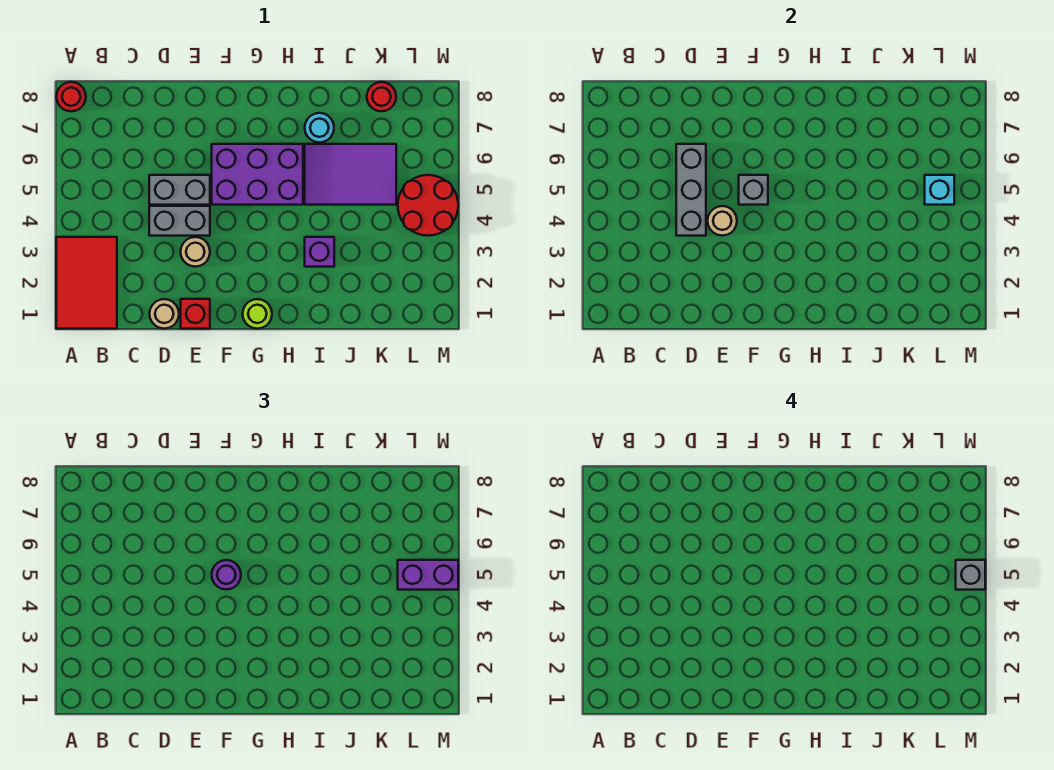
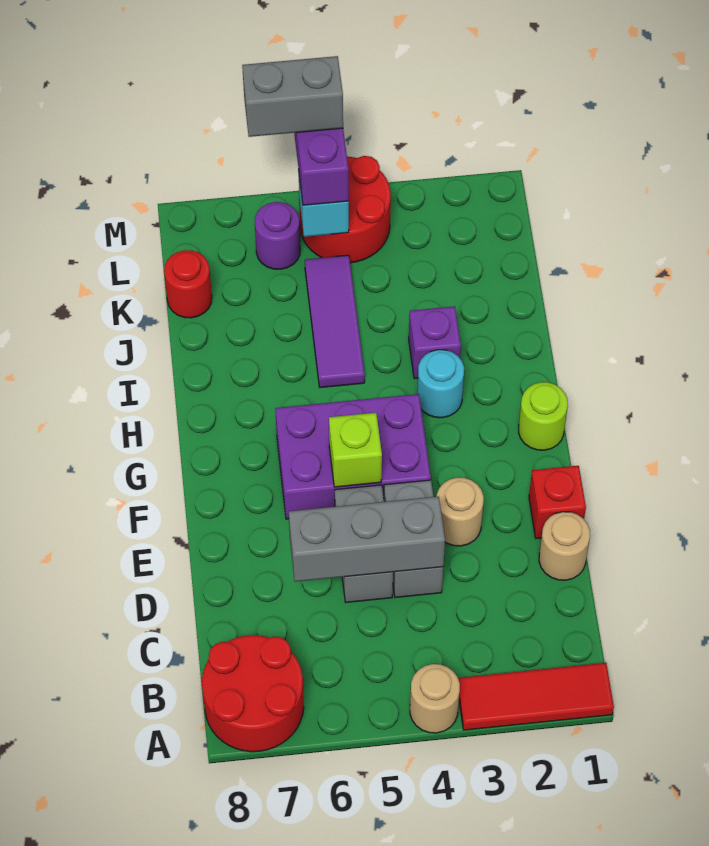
red tile A1:B3 level 1 -> red tile A1:A3 level 1
red round brick A8 level 1 -> red round brick A7:B8 level 1
tan round brick E4 level 2 -> tan round brick A4 level 1
purple brick F5:H6 level 1 -> purple brick F4:G6 level 1
grey brick F5 level 2 -> lime brick F5 level 2
purple round brick F5 level 3 -> purple round brick L6 level 1
purple tile I5:K6 level 1 -> purple tile I5:K5 level 1
cyan round brick I7 level 1 -> cyan round brick H3 level 1
grey brick M5 level 4 -> grey brick M5:M6 level 4

